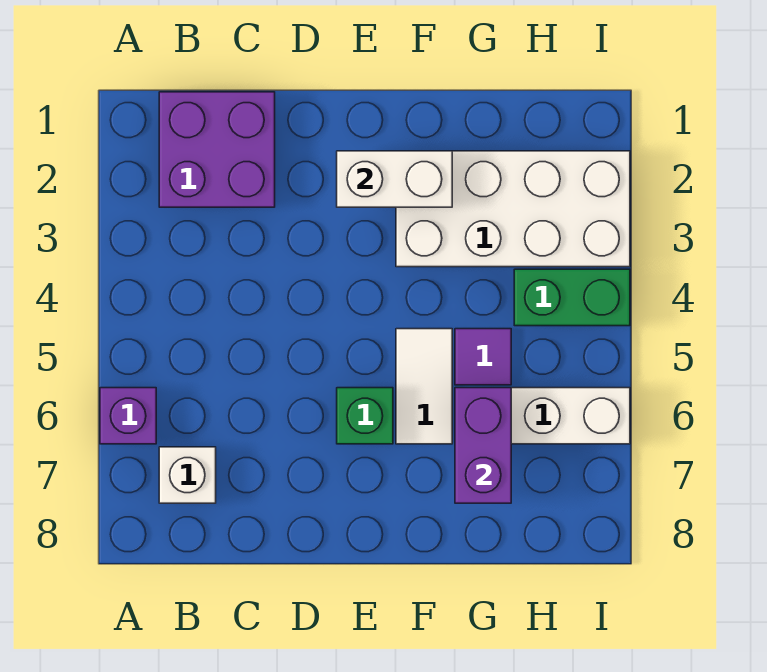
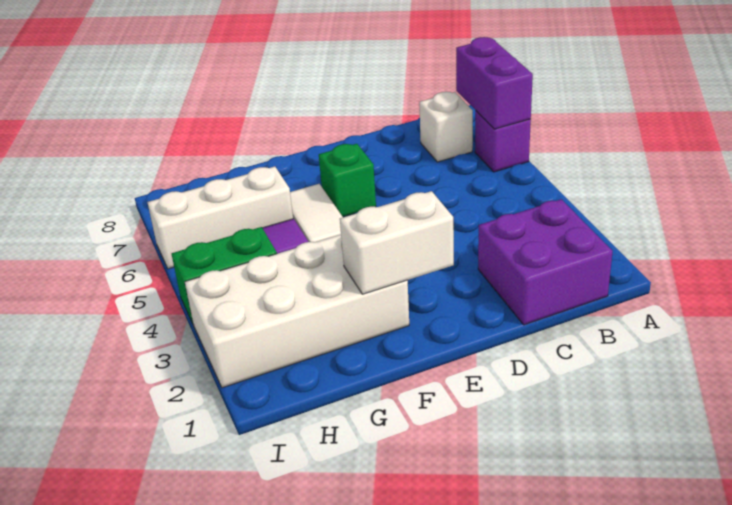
purple brick G6:G7 level 2 -> purple brick A6:A7 level 2

